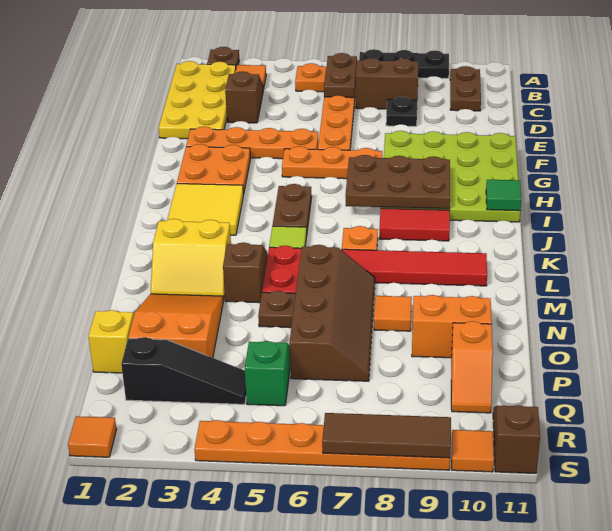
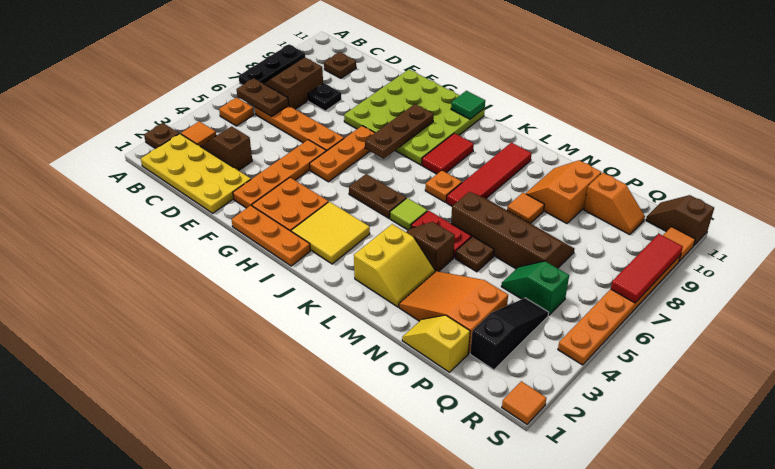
brown plate B10:C10 level 1 -> brown plate C10 level 1
none -> orange plate G1:I1 level 1
brown plate H7:I9 level 2 -> brown plate H7:H9 level 2
brown tile S7:S9 level 2 -> red tile S7:S9 level 2

